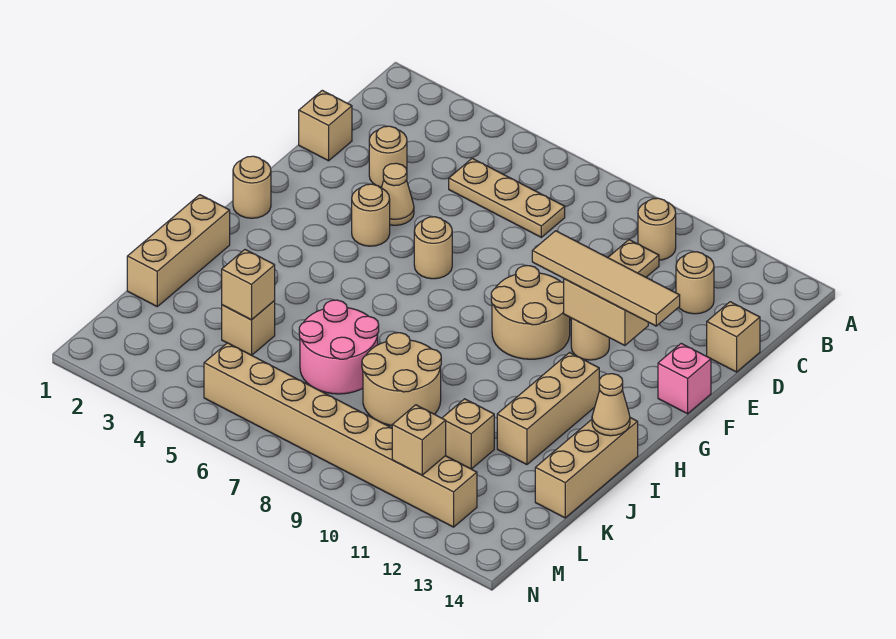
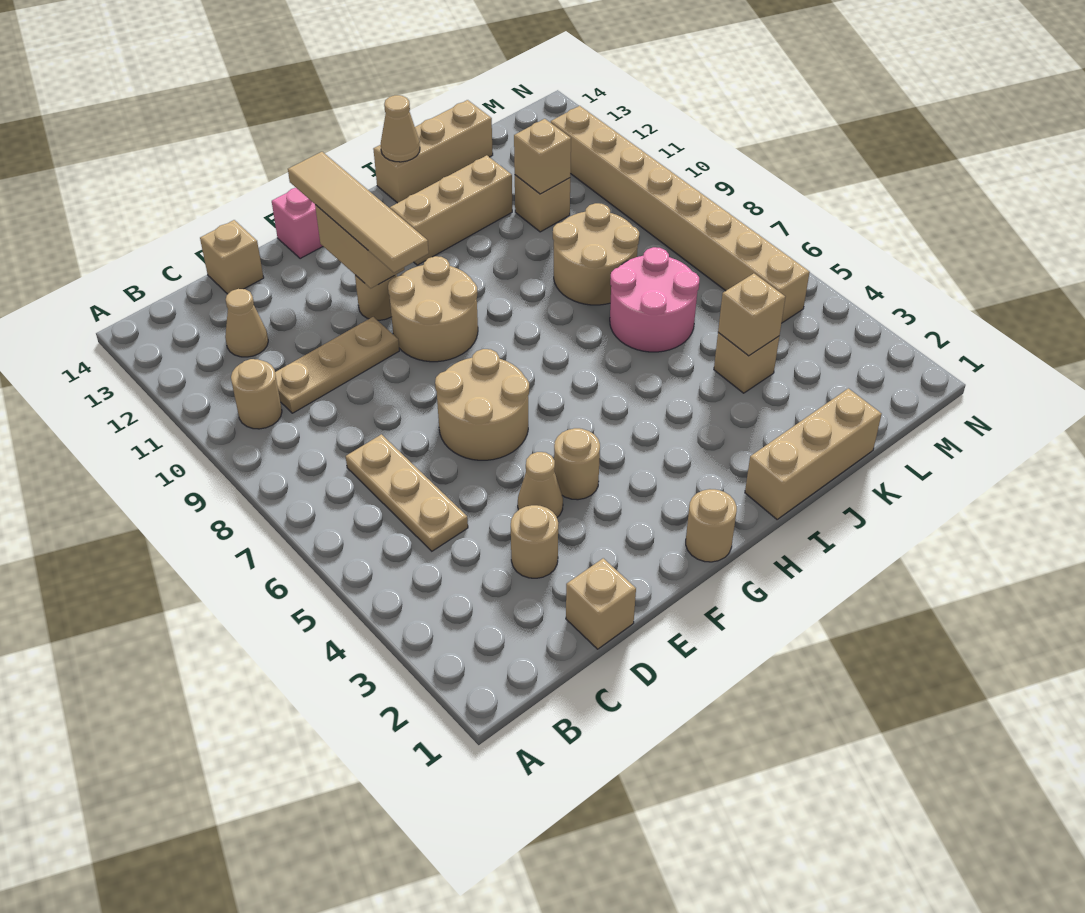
tan round brick C12 level 1 -> tan cone C12 level 1
tan round brick F6 level 1 -> tan round brick E6:F7 level 1
tan brick M11 level 2 -> tan brick K11 level 2

